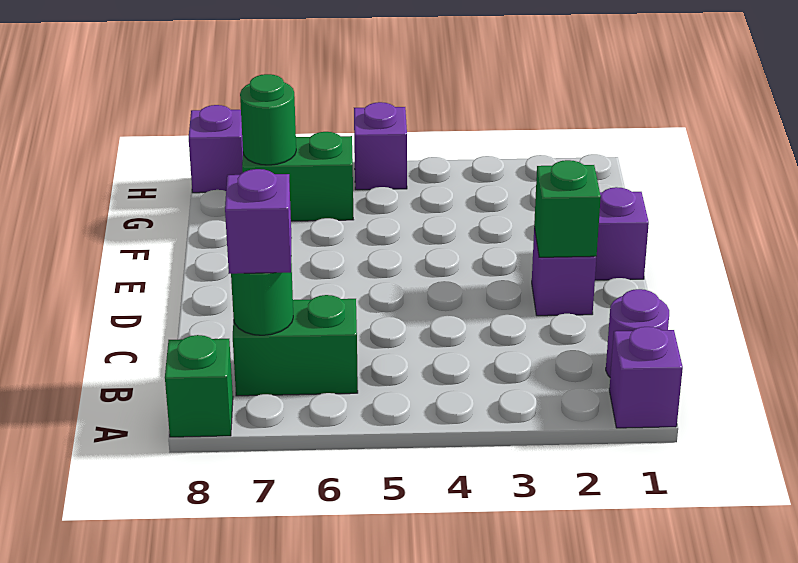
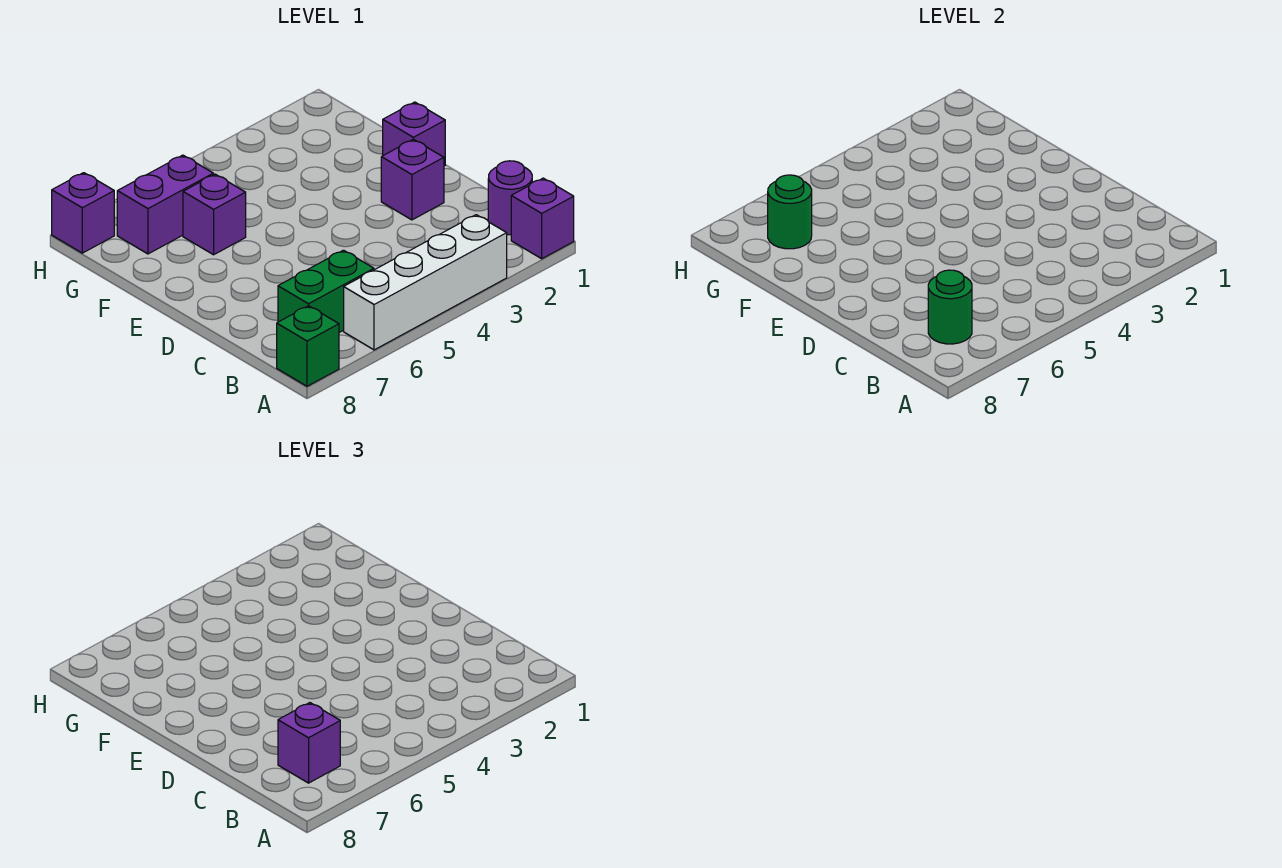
none -> white brick A3:A6 level 1
green brick D2 level 2 -> none
green brick G6:G7 level 1 -> purple brick G6:G7 level 1
purple brick H5 level 1 -> purple brick F6 level 1

